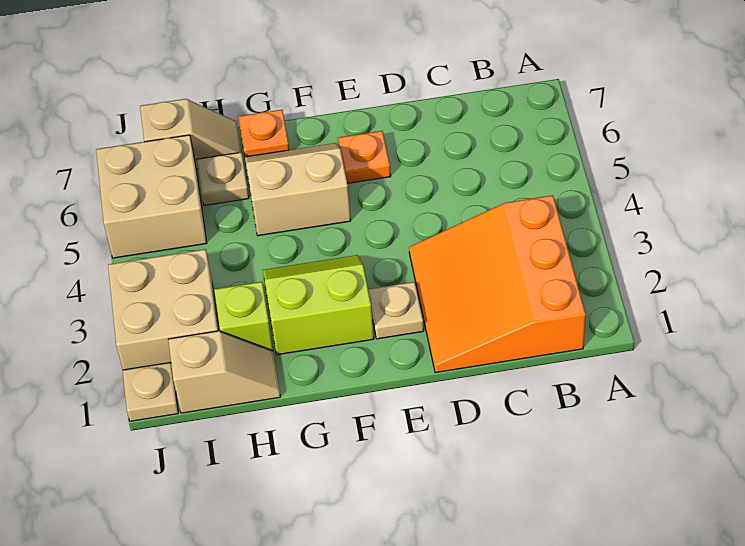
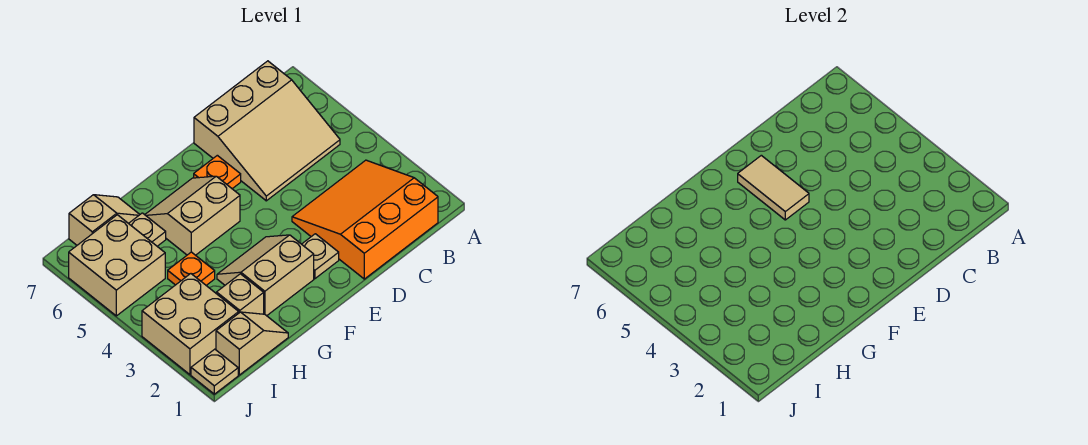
orange slope B1:D3 level 1 top B -> orange slope B1:D3 level 1 top 1
none -> tan slope B5:D7 level 1 top 7
none -> tan tile E5:E6 level 2
lime slope F2:G3 level 1 top 2 -> tan slope F2:G3 level 1 top 2
orange plate G7 level 1 -> orange plate H4 level 1
lime brick H2 level 1 -> tan brick H2 level 1

